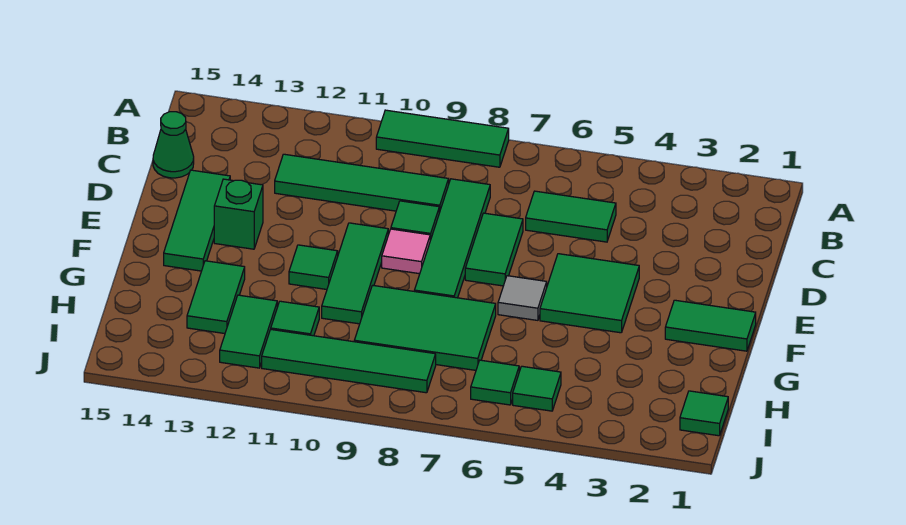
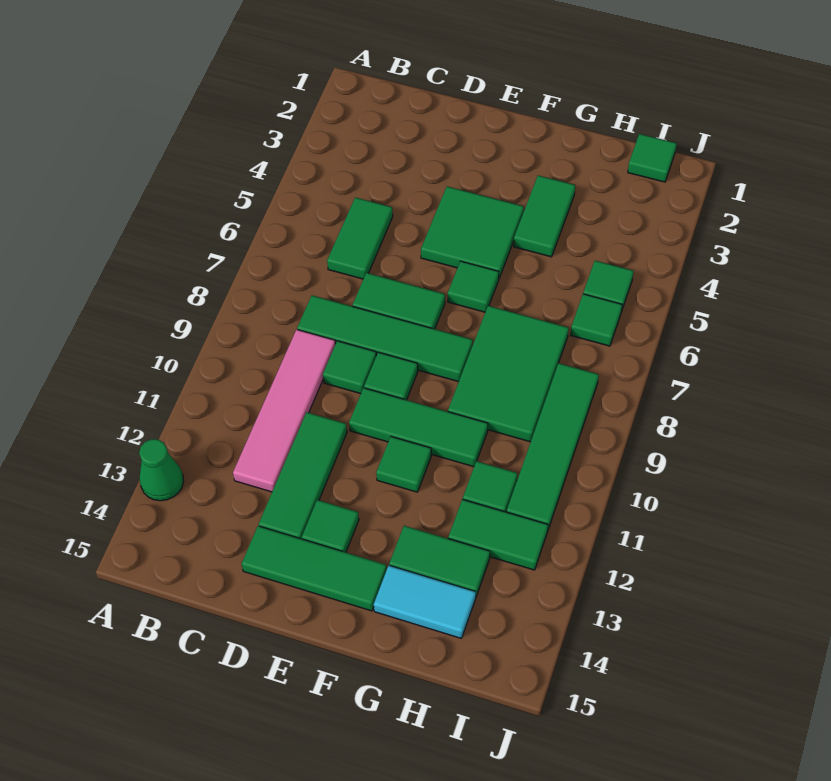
green tile A8:A10 level 1 -> green tile D11:D13 level 1
green tile C9:C12 level 1 -> pink tile C9:C12 level 1
green cone C15 level 1 -> green cone A13 level 1
pink tile E9 level 1 -> green tile E9 level 1
green brick E13 level 1 -> green tile E13 level 1
green tile F1:F2 level 1 -> green tile G3:G4 level 1
grey tile F6 level 1 -> green tile F6 level 1
none -> cyan tile G14:H14 level 1

